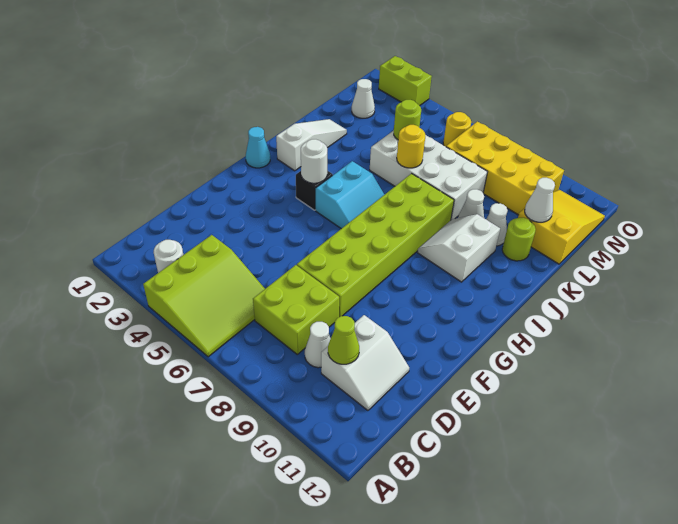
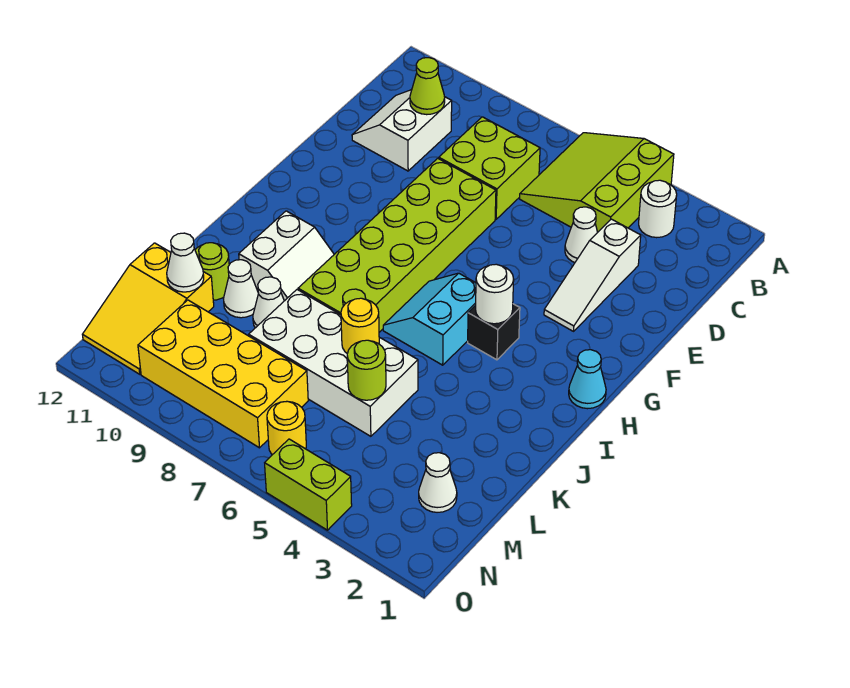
white cone C9 level 1 -> white cone D4 level 1
white slope I2:K2 level 1 top I -> white slope D3:F3 level 1 top D
lime brick O2:O3 level 1 -> lime brick O4:O5 level 1

